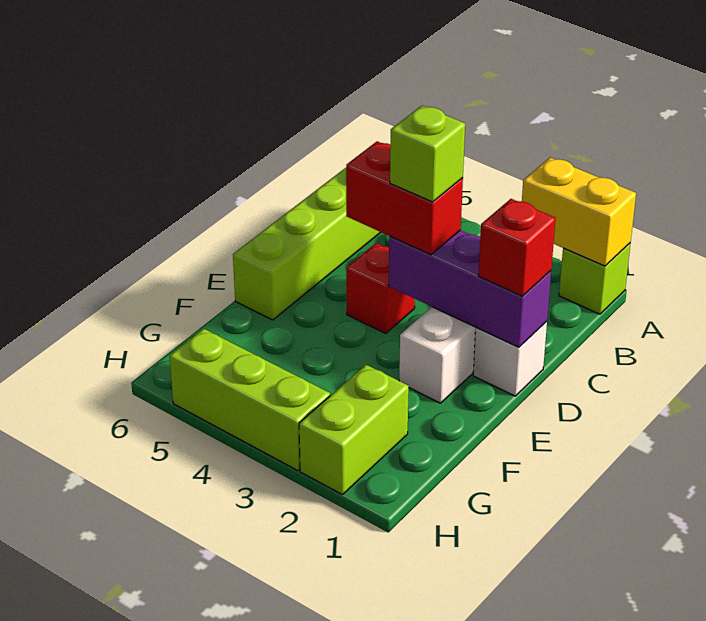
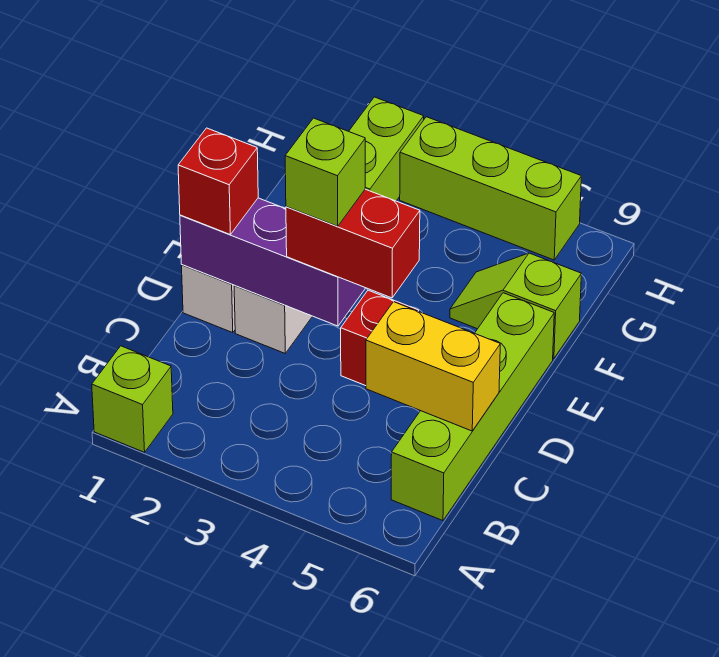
yellow brick A1:A2 level 2 -> yellow brick C5:C6 level 2
none -> lime slope F5:F6 level 1 top 6

